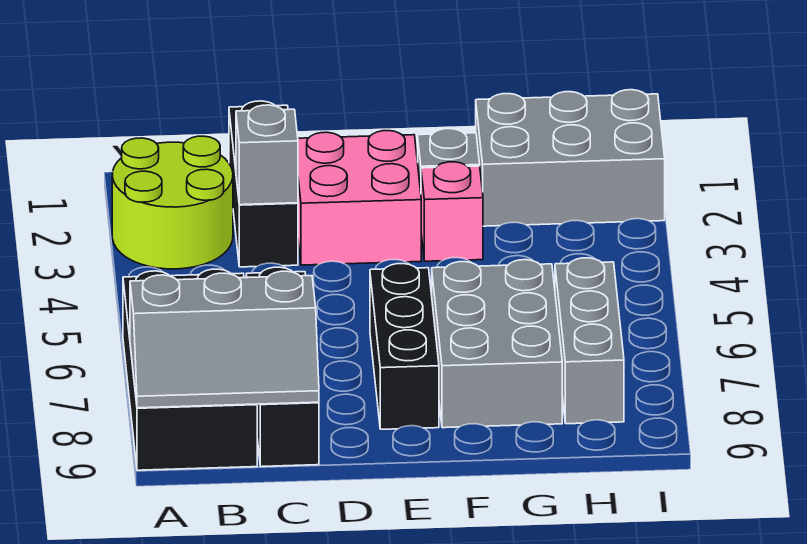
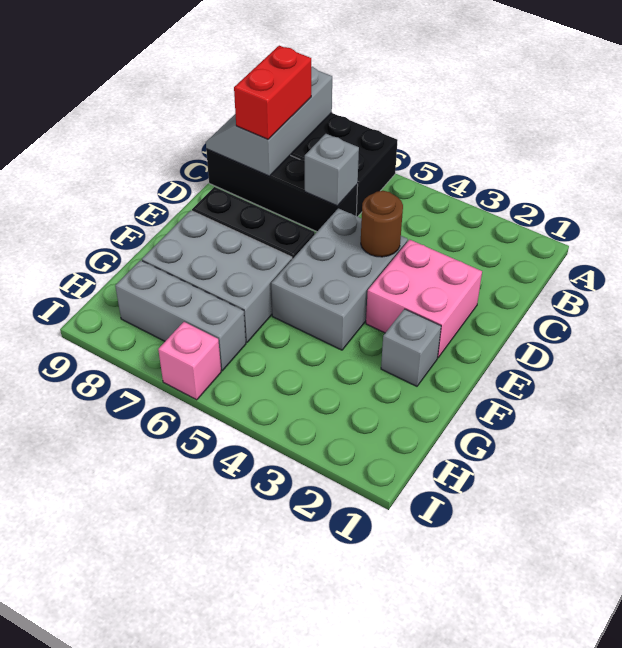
lime round brick A2:B3 level 1 -> none
none -> red brick B8:C8 level 3
black brick C1:C3 level 1 -> none
grey brick C3 level 2 -> grey brick C6 level 2
none -> brown round brick D4 level 2
pink brick F3 level 1 -> pink brick I6 level 1
grey brick G1:I2 level 1 -> grey brick D4:F5 level 1

